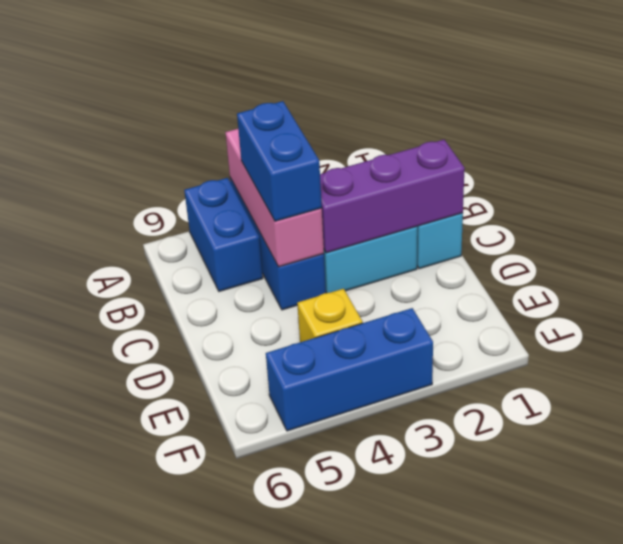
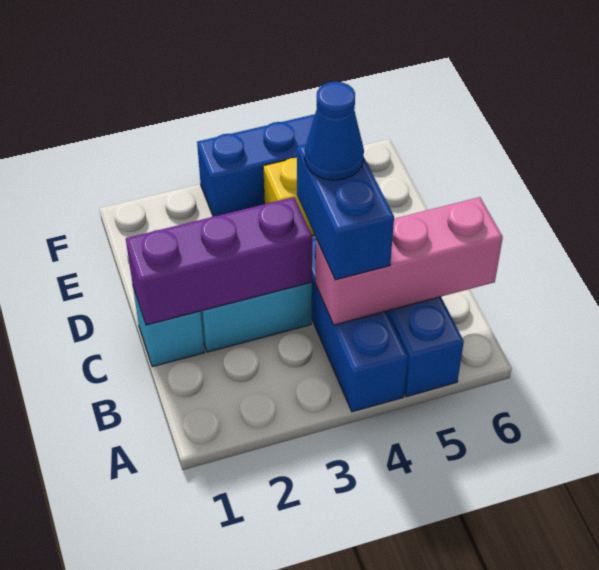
pink brick A4:C4 level 2 -> pink brick B4:B6 level 2
none -> blue cone C4 level 4

